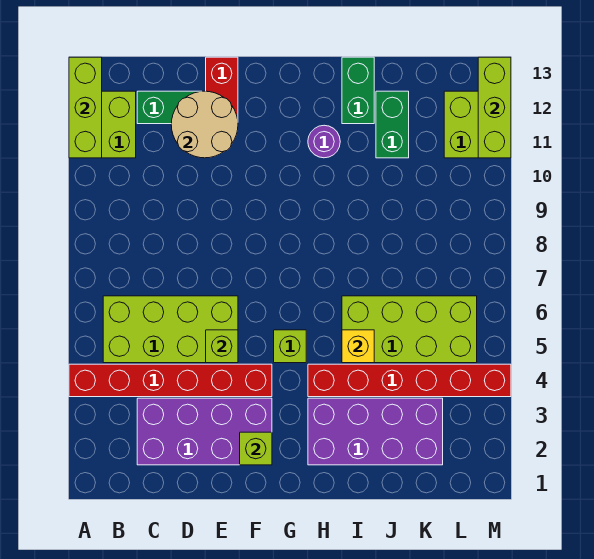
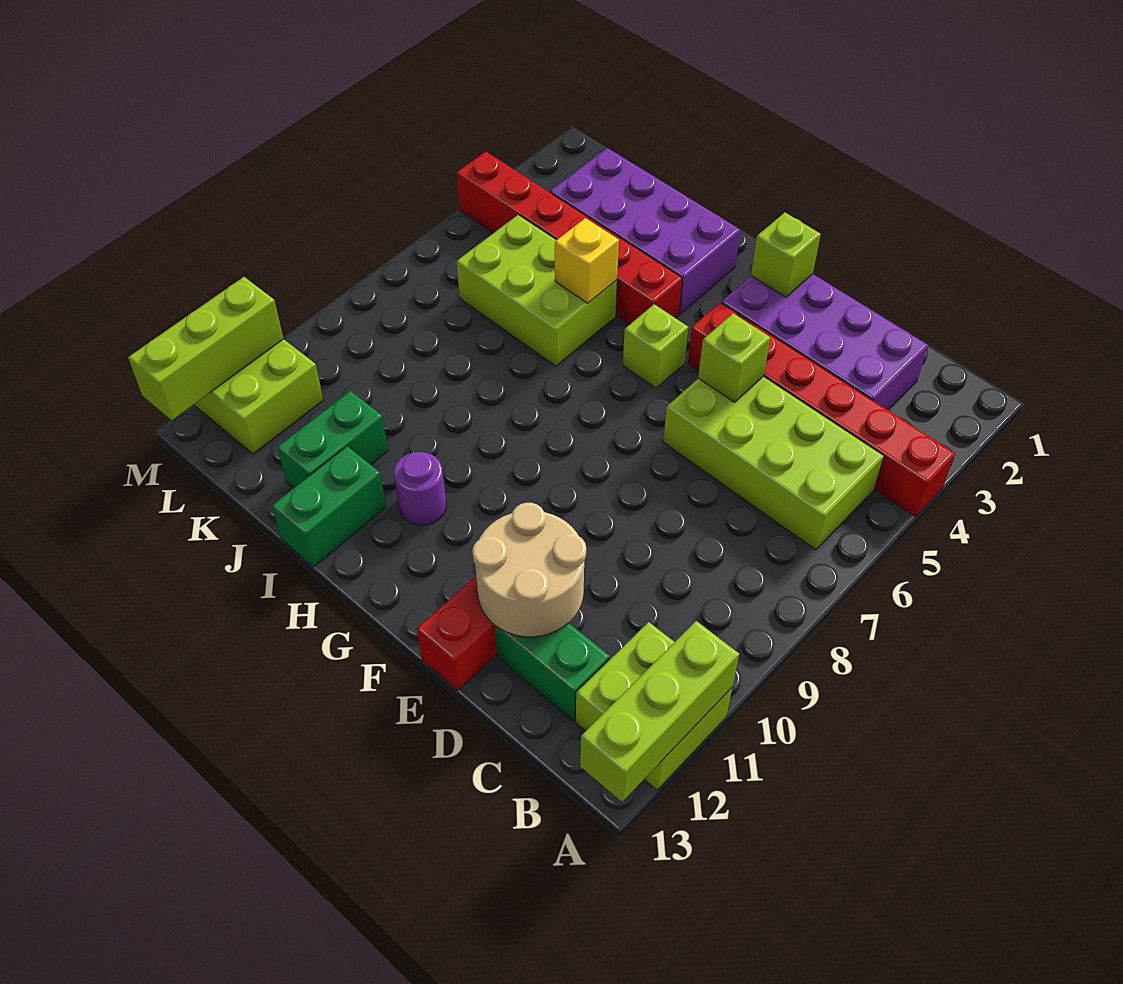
lime brick I5:L6 level 1 -> lime brick I5:K6 level 1

